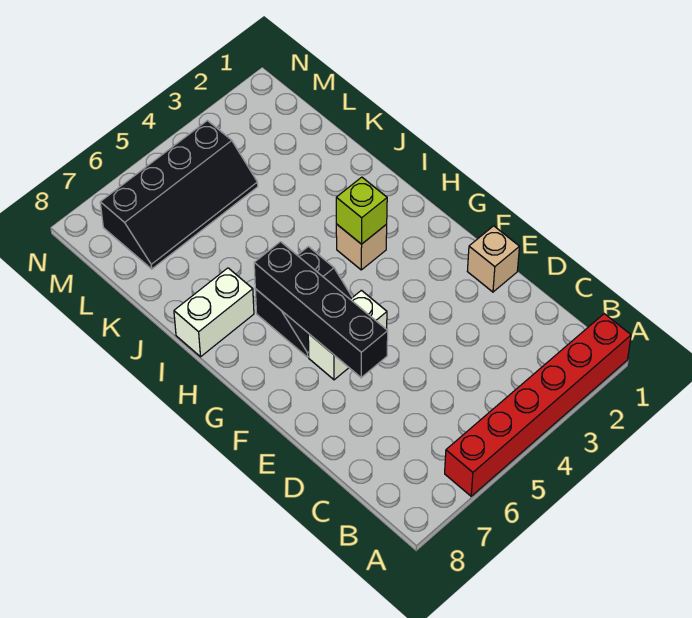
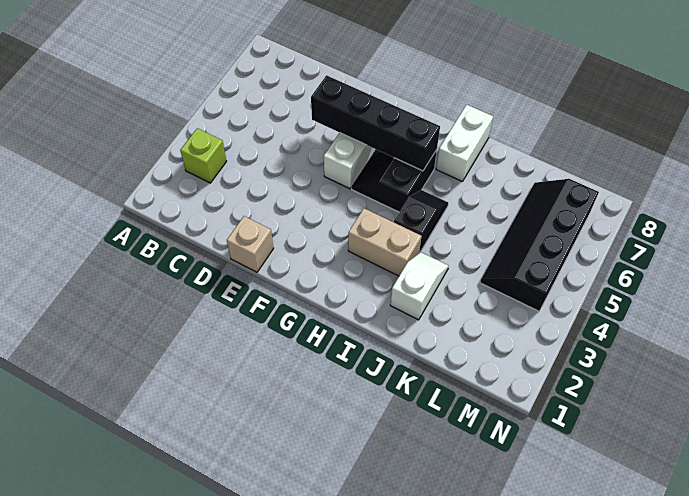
red brick A1:A6 level 1 -> none
tan brick H3 level 1 -> tan brick H3:I3 level 1
lime brick H3 level 2 -> lime brick B3 level 1
none -> black slope I4:I5 level 1 top 4
none -> white slope J2:J3 level 1 top 2

